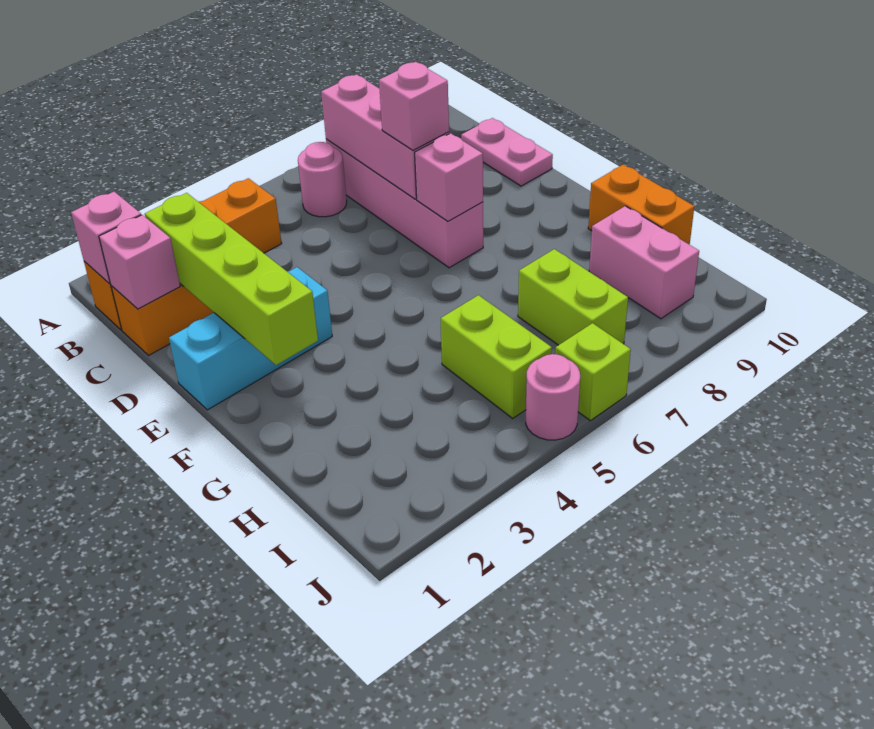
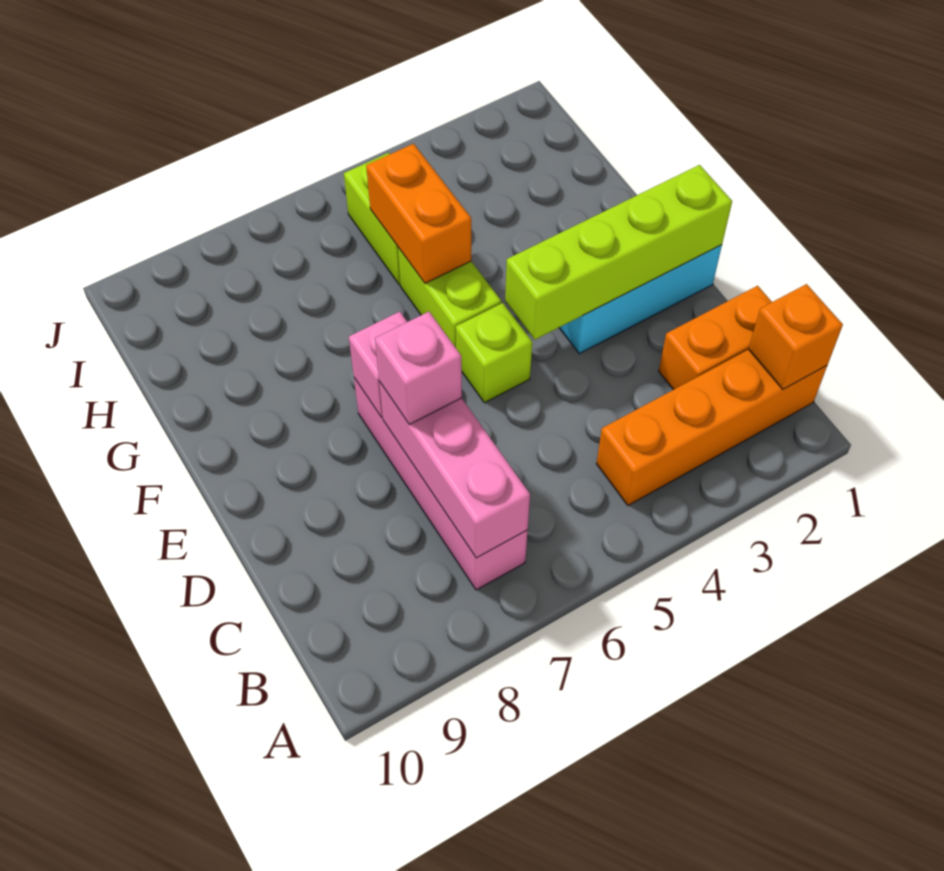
pink brick B1 level 2 -> orange brick B1 level 2
pink round brick B6 level 1 -> none
pink brick C1 level 2 -> none
lime brick C2:F2 level 2 -> lime brick E1:E4 level 2
pink plate C10:D10 level 1 -> none
orange brick G10:H10 level 1 -> orange brick G5:H5 level 2
lime brick H7:I7 level 1 -> lime brick F5:G5 level 1
pink brick H9:I9 level 1 -> none
pink round brick J5 level 1 -> none
lime brick J6 level 1 -> lime brick E5 level 1

